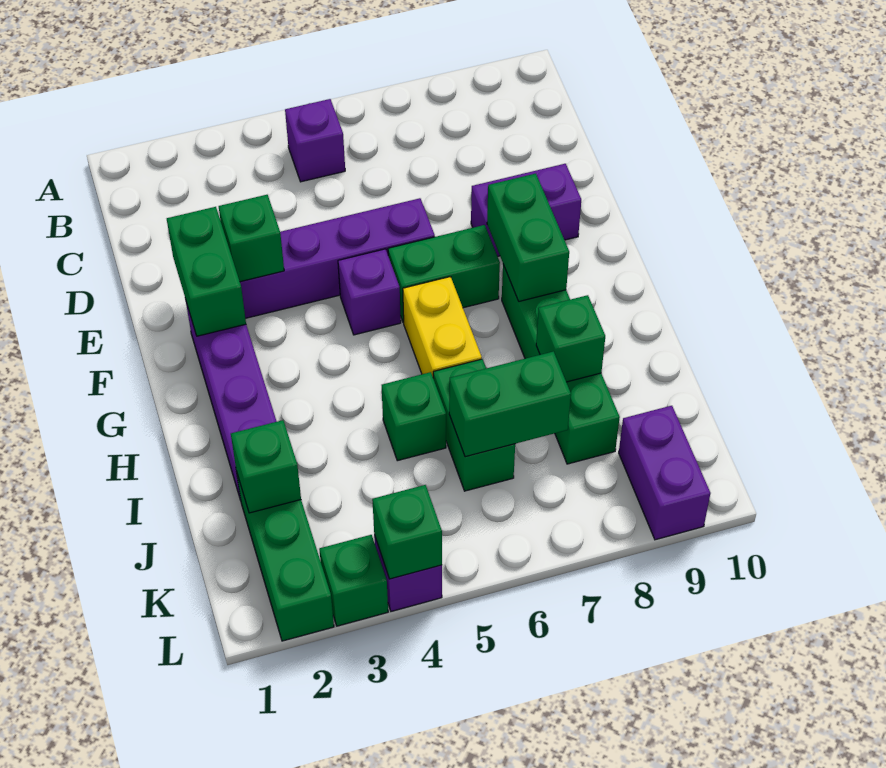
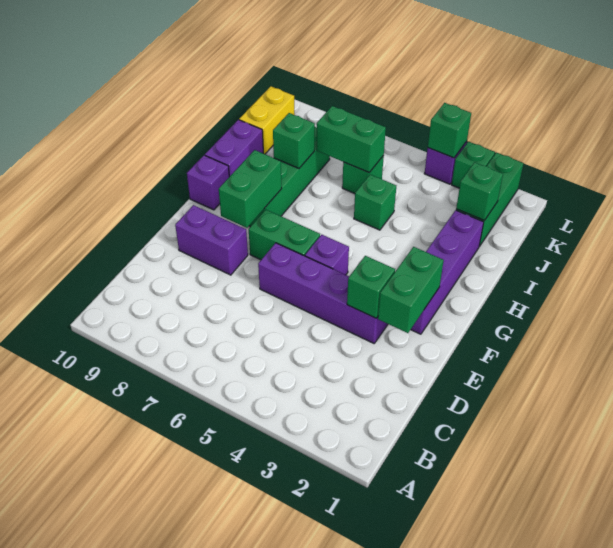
purple brick B5 level 1 -> purple brick G10 level 1
yellow brick G6:H6 level 1 -> yellow brick J10:K10 level 1
green brick I6:J6 level 1 -> green brick J6 level 1
purple brick K9:L9 level 1 -> purple brick H10:I10 level 1

